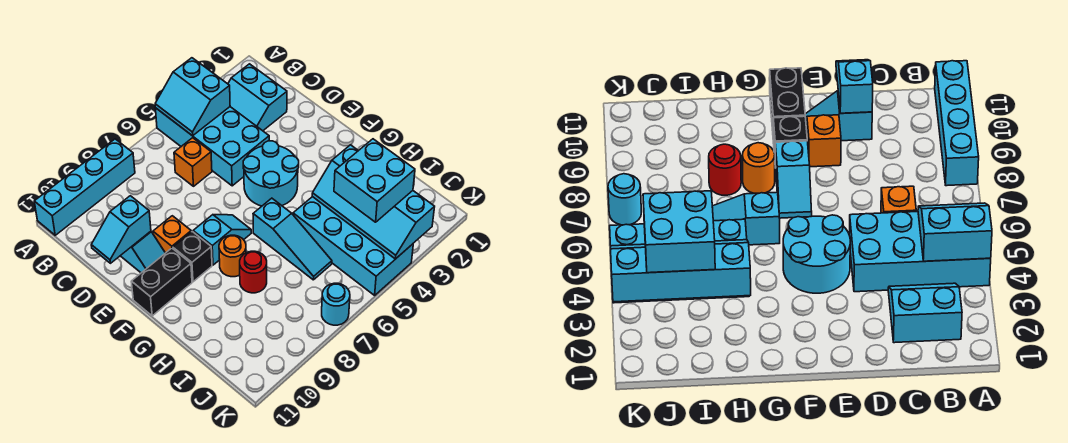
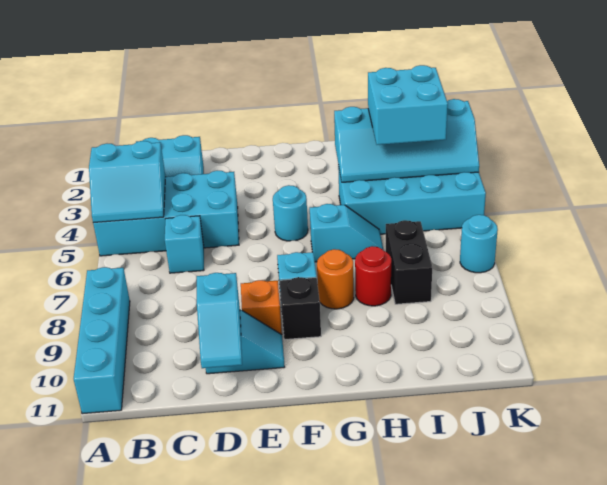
orange brick C6 level 1 -> cyan brick C6 level 1
cyan round brick E4:F5 level 1 -> cyan round brick F5 level 1
black brick F10:F11 level 1 -> black brick I7:I8 level 1
cyan slope G6:I6 level 1 top G -> cyan slope G6:H6 level 1 top G

